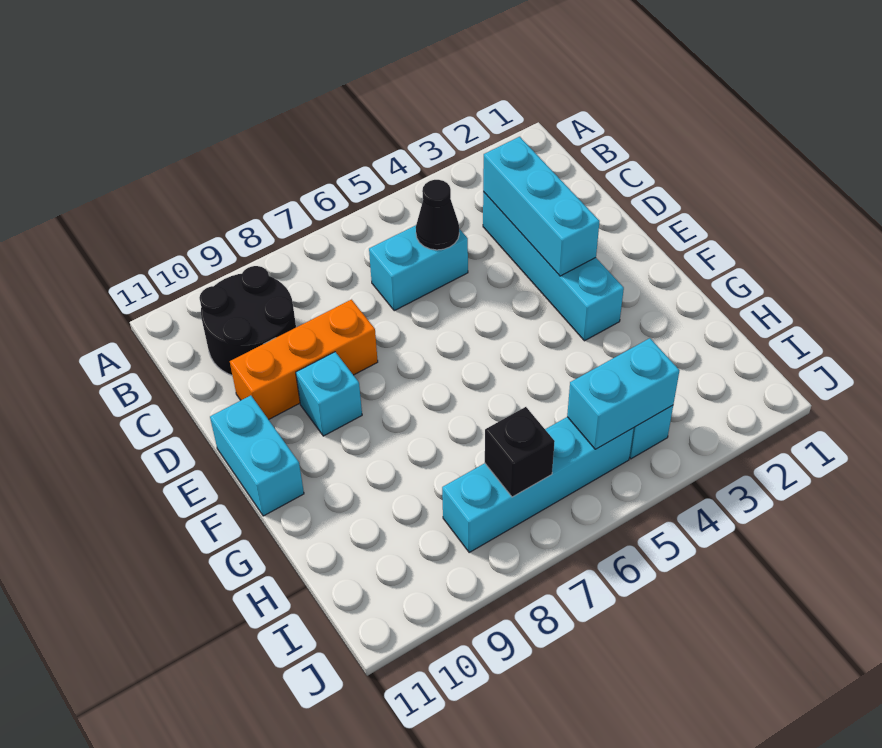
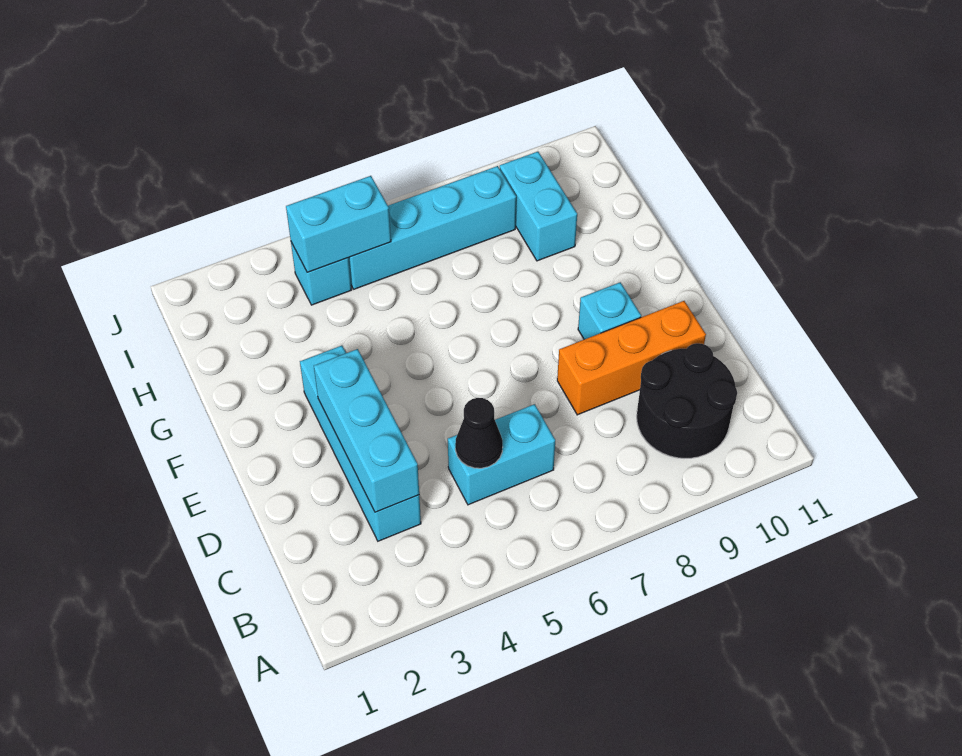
cyan brick E11:F11 level 1 -> cyan brick H9:I9 level 1
black brick I7 level 2 -> none

